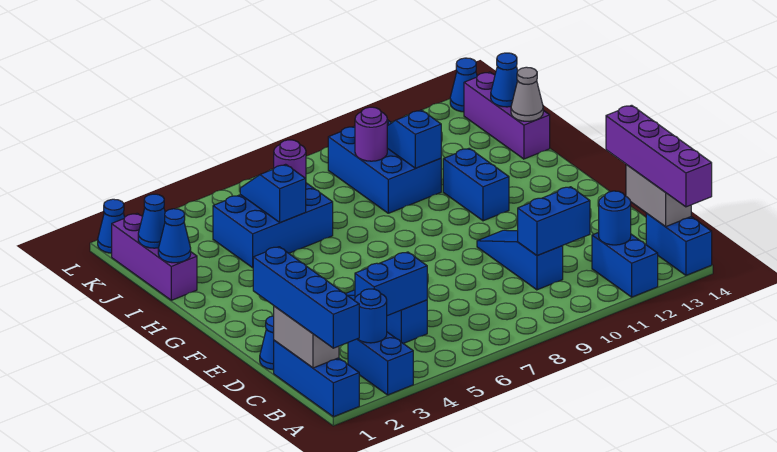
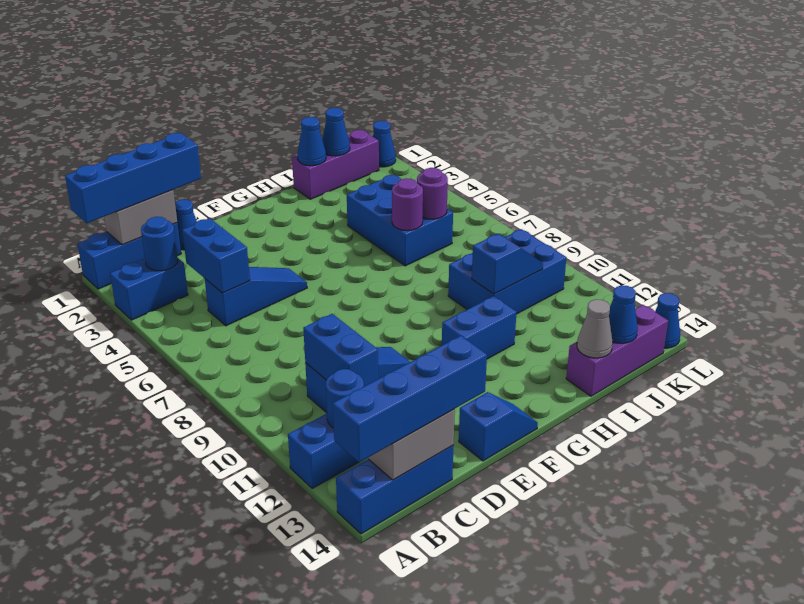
blue brick A14:B14 level 1 -> blue brick A14:C14 level 1
purple brick A14:D14 level 3 -> blue brick A14:D14 level 3
blue slope I5:J5 level 2 top I -> blue slope E14:F14 level 1 top E
purple round brick J9 level 2 -> purple round brick I6 level 2

